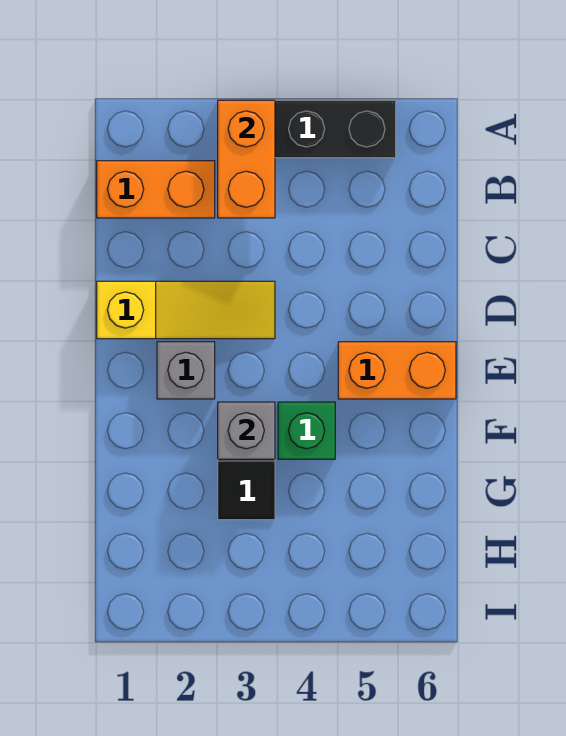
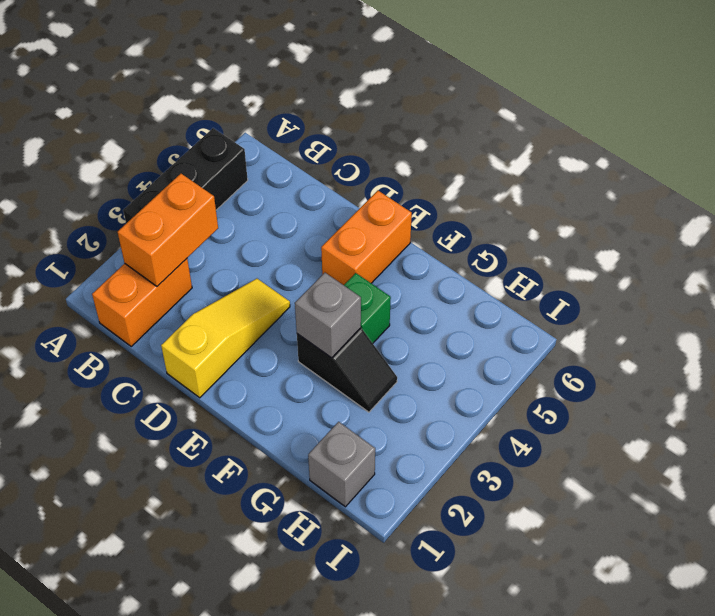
orange brick A3:B3 level 2 -> orange brick B2:B3 level 2
grey brick E2 level 1 -> grey brick H1 level 1

